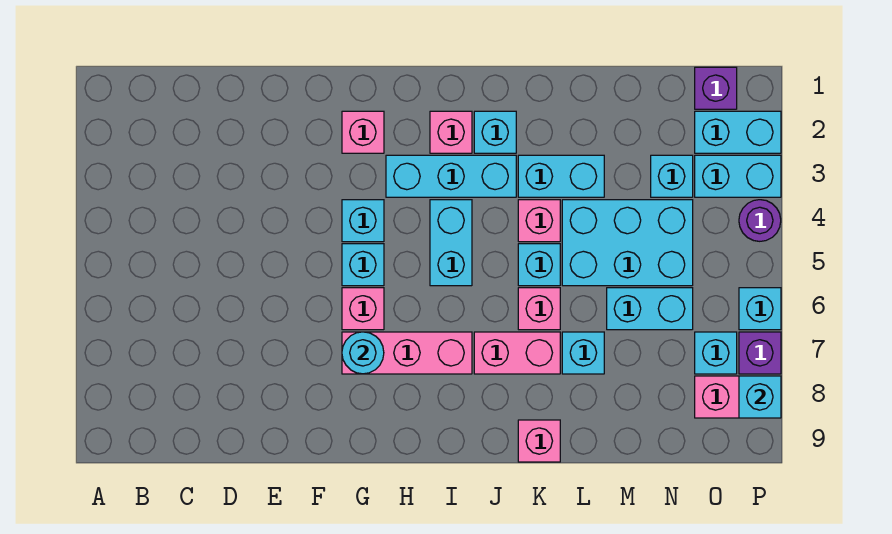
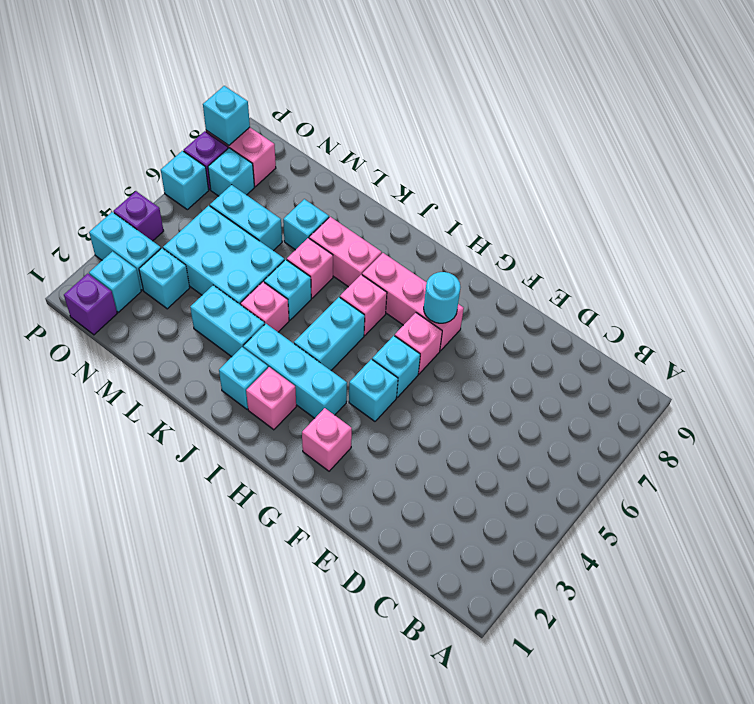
pink brick K9 level 1 -> pink brick I6 level 1
cyan brick O2:P2 level 1 -> cyan brick O2 level 1
purple round brick P4 level 1 -> purple brick P4 level 1

